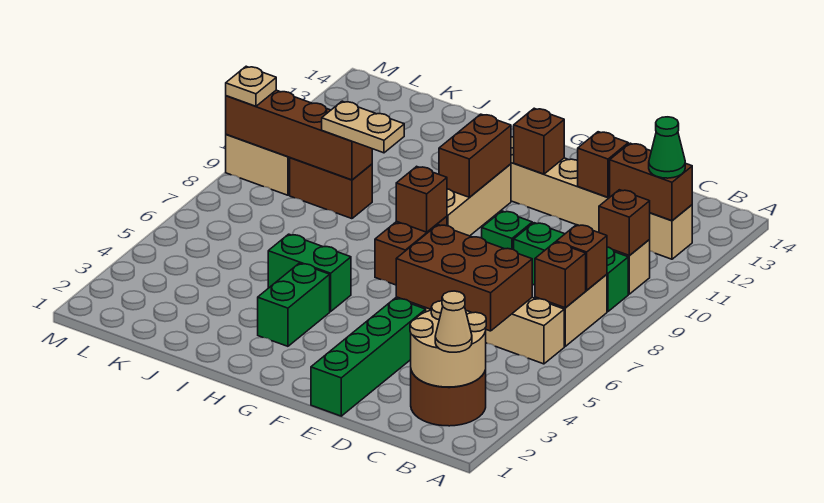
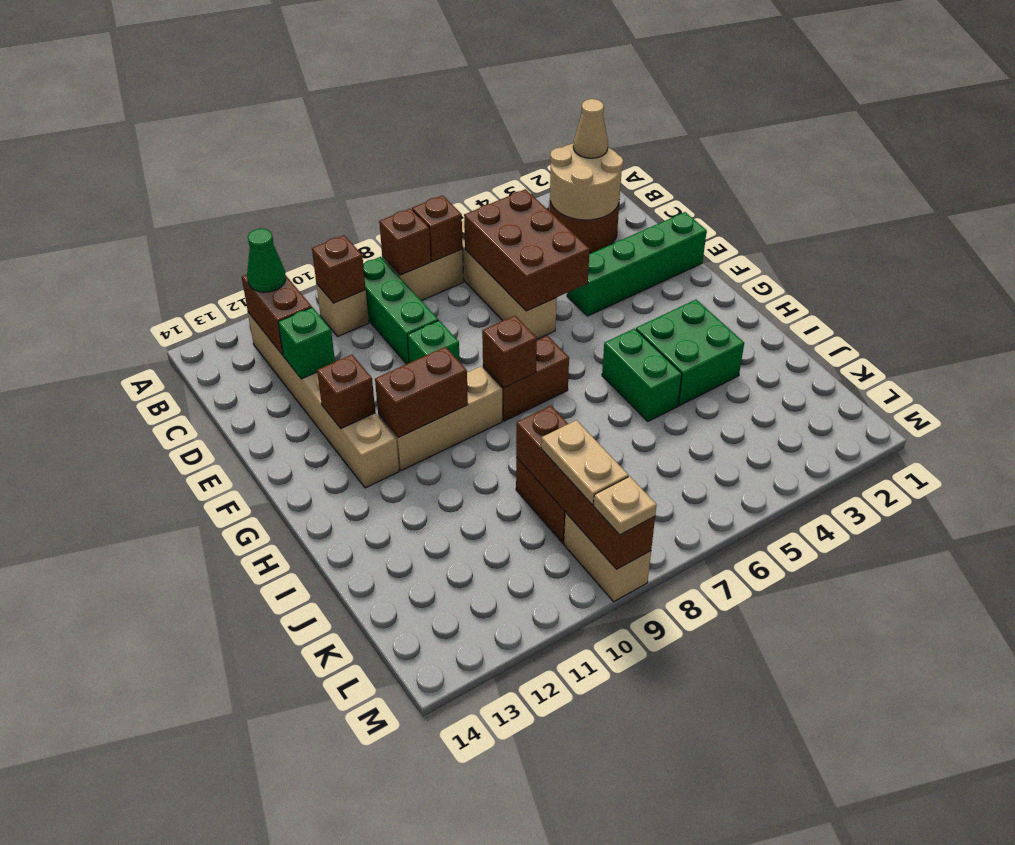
brown brick D12 level 2 -> green brick D12 level 2
green brick H3:H4 level 1 -> green brick H3:I4 level 1
tan plate I9:J9 level 3 -> tan plate K9:L9 level 3

